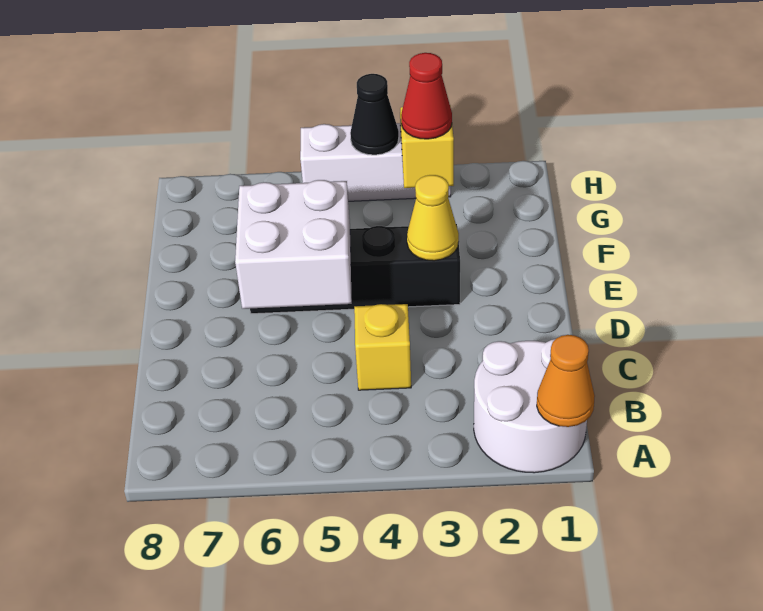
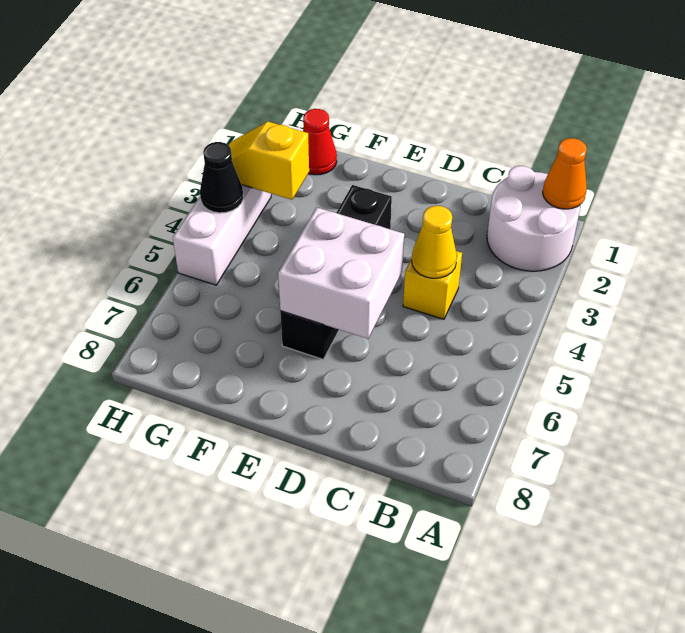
yellow cone E3 level 2 -> yellow cone C4 level 2
red cone G3 level 3 -> red cone G1 level 1

